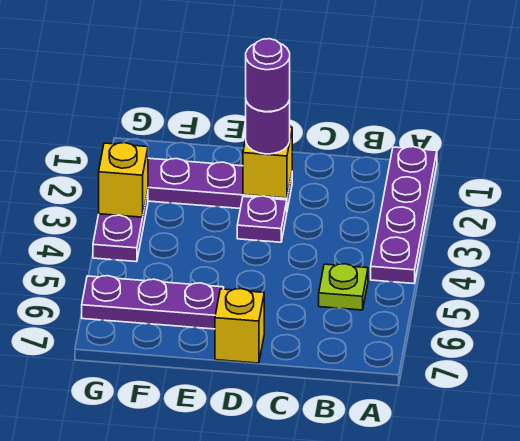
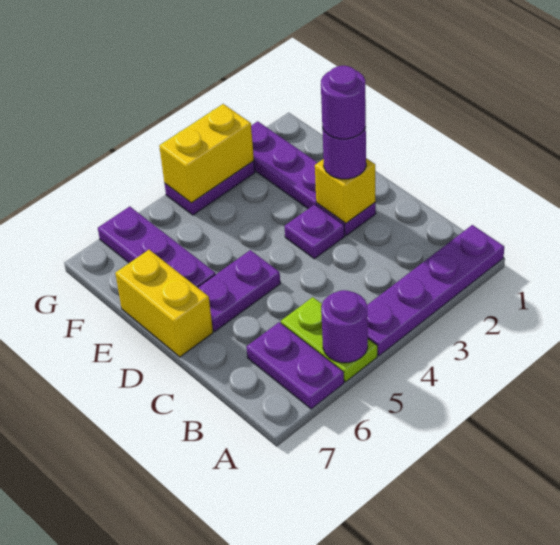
none -> purple round brick A5 level 2
none -> purple plate A6:B6 level 1
lime plate B5 level 1 -> lime plate A5:B5 level 1
none -> purple plate D5:D6 level 1
yellow brick D7 level 1 -> yellow brick D7:E7 level 1
yellow brick G3 level 2 -> yellow brick G3:G4 level 2

